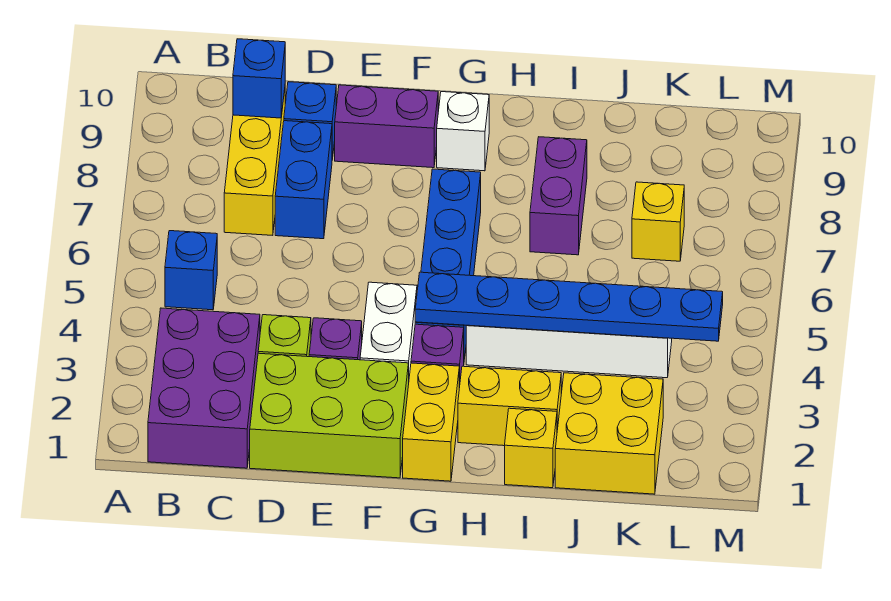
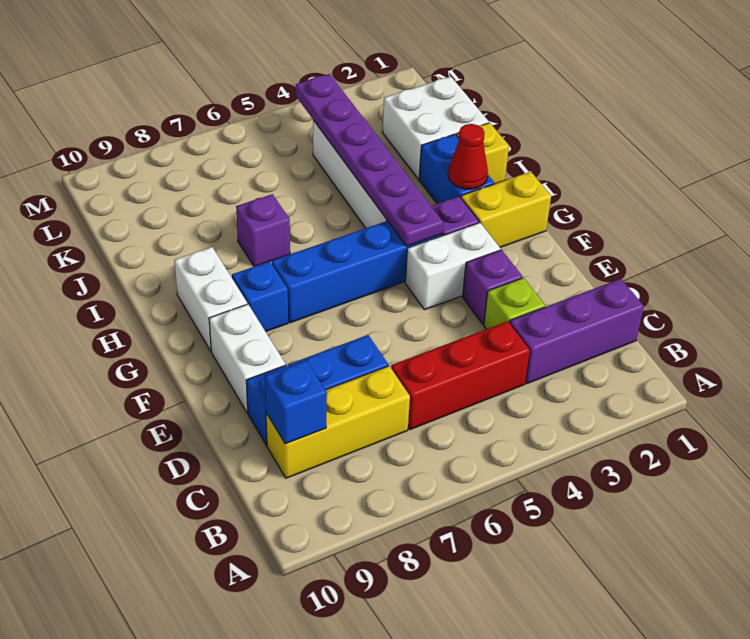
purple brick B1:C3 level 1 -> purple brick C1:C3 level 1
blue brick B5 level 1 -> blue brick G8 level 1
none -> red brick C4:C6 level 1
lime brick D1:F2 level 1 -> none
purple brick E9:F9 level 1 -> white brick E9:F9 level 1
blue plate G4:L4 level 2 -> purple plate G4:L4 level 2
white brick G9 level 1 -> white brick G9:H9 level 1
yellow brick H2:I2 level 1 -> blue brick H2:I2 level 1
none -> red cone H2 level 2
purple brick I7:I8 level 1 -> purple brick I7 level 1
yellow brick J1:K2 level 1 -> white brick J1:K2 level 1
yellow brick K7 level 1 -> none

